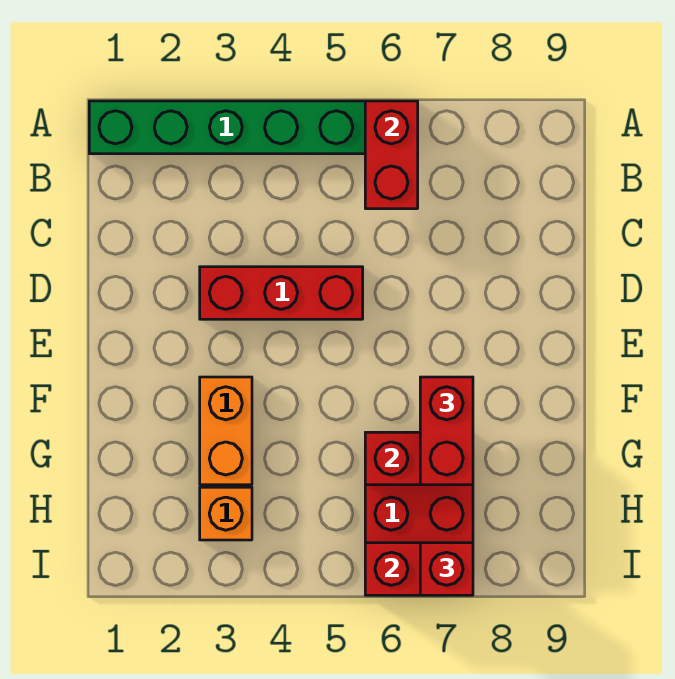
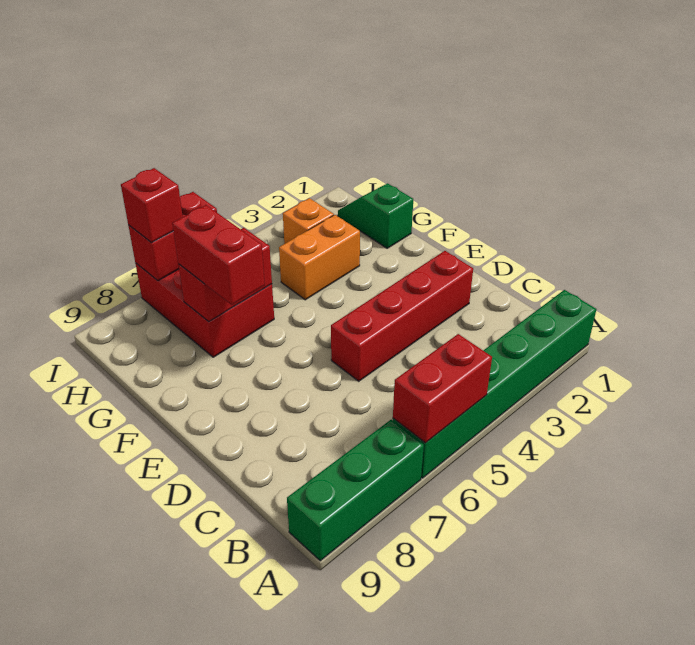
red brick A6:B6 level 2 -> red brick A5:A6 level 2
none -> green brick A7:A9 level 1
red brick D3:D5 level 1 -> red brick D2:D5 level 1
orange brick F3:G3 level 1 -> orange brick G3:G4 level 1
none -> green slope G1:H1 level 1 top G

